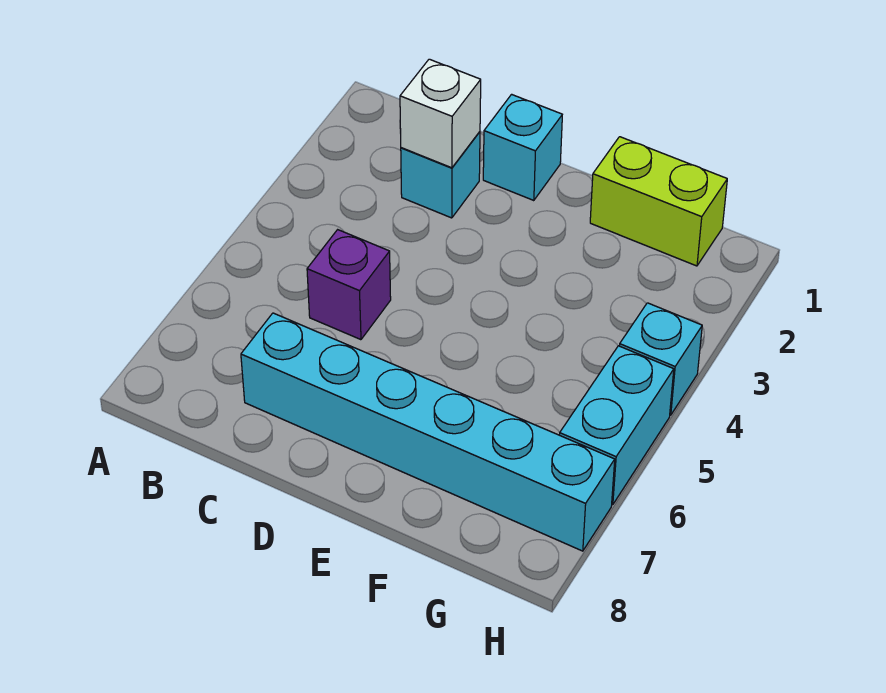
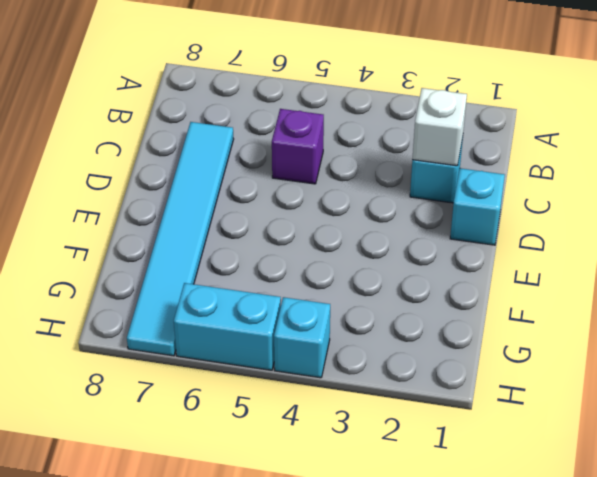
cyan brick C7:H7 level 1 -> cyan tile C7:H7 level 1
lime brick F1:G1 level 1 -> none

